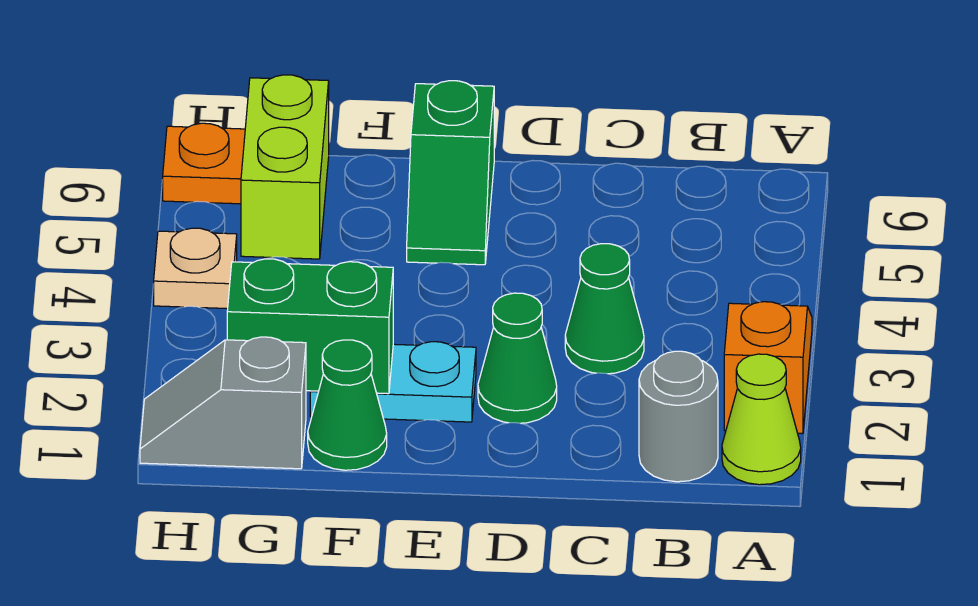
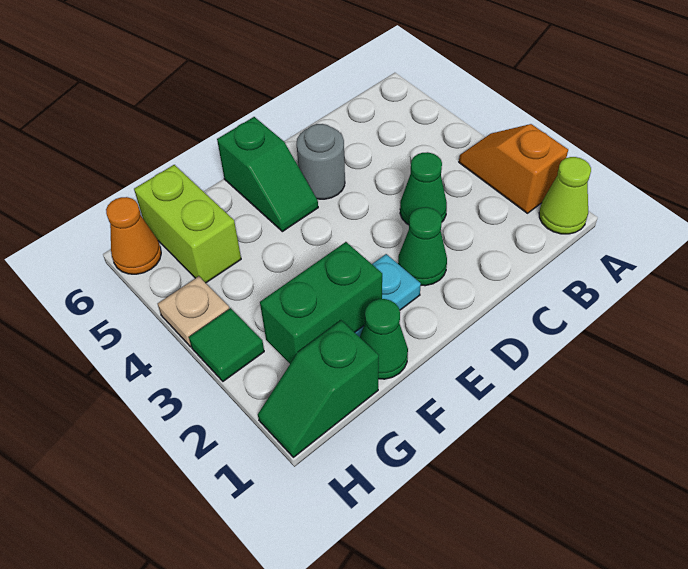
grey round brick B1 level 1 -> grey round brick D5 level 1
grey slope G1:H1 level 1 top G -> green slope G1:H1 level 1 top G
none -> green tile H3 level 1
orange plate H6 level 1 -> orange cone H6 level 1

